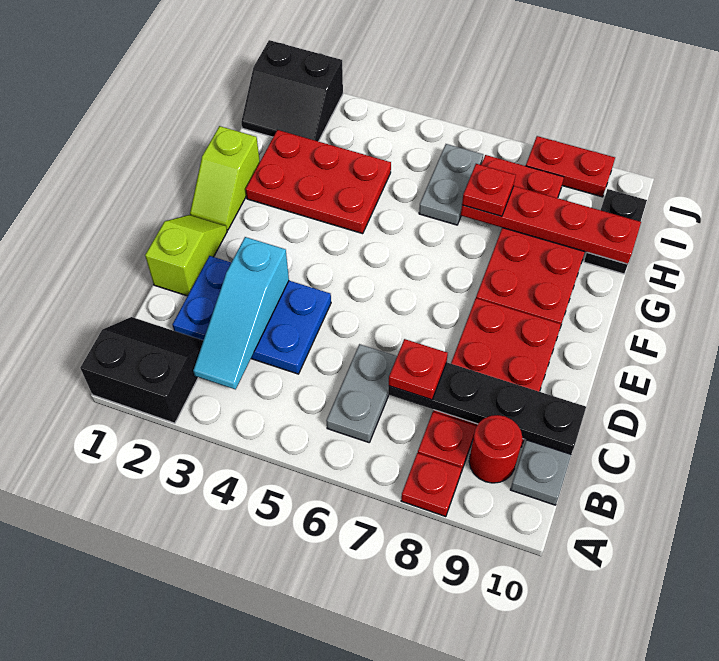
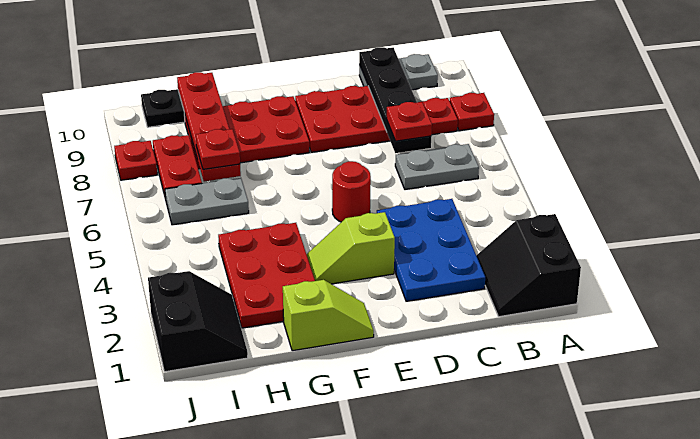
cyan slope B3:D3 level 2 top D -> none
red round brick B9 level 1 -> red round brick E5 level 1
lime slope D1:E1 level 1 top D -> lime slope E3:F3 level 1 top E
red plate J8:J9 level 1 -> red plate J8 level 1

